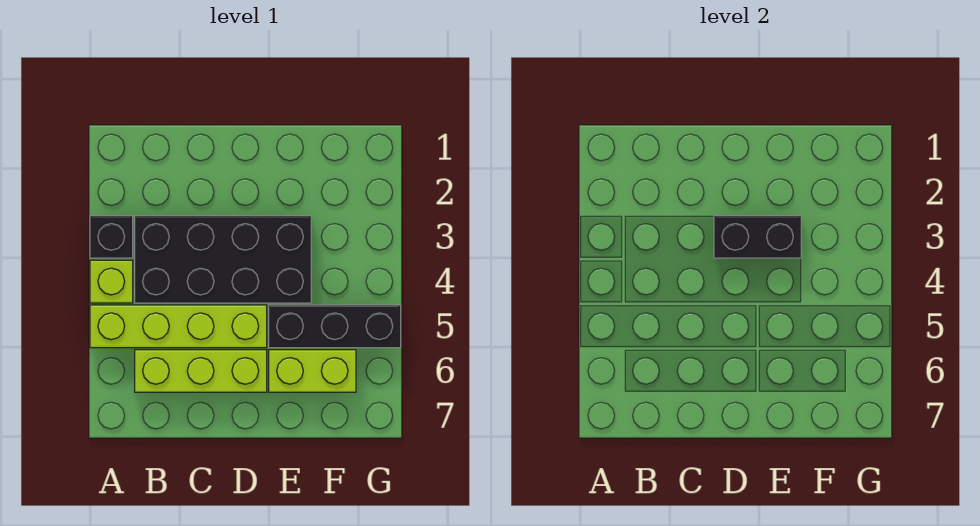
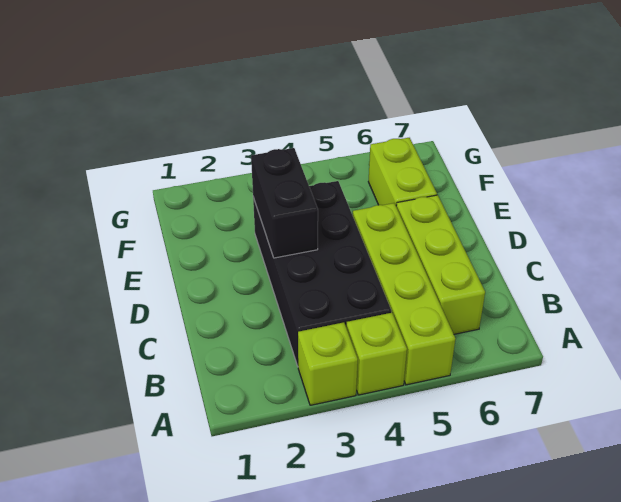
black brick A3 level 1 -> lime brick A3 level 1
black brick E5:G5 level 1 -> none

